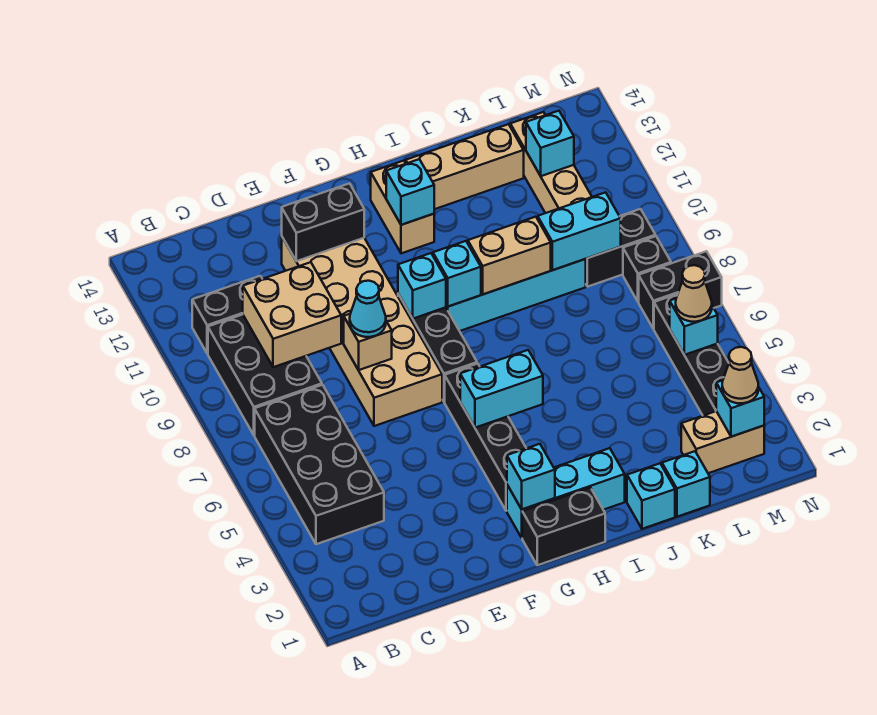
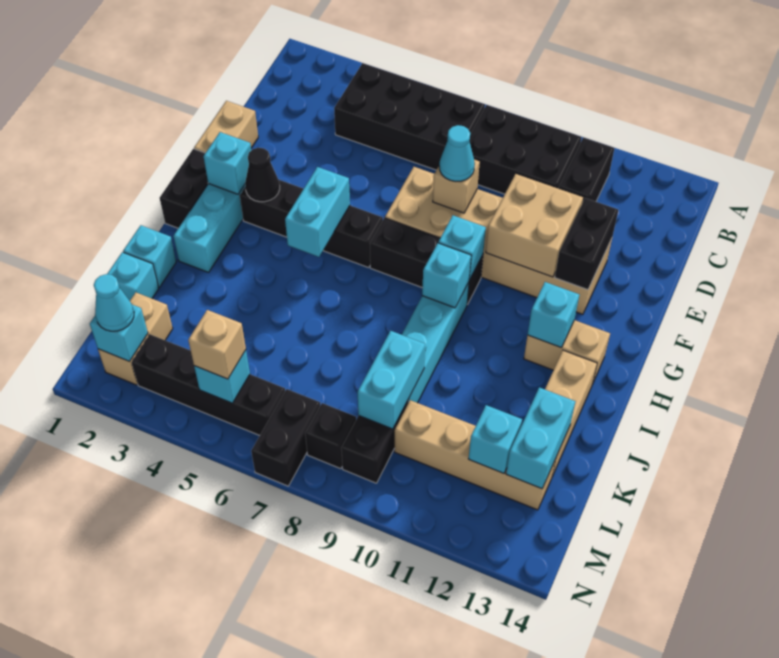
tan brick C9:D10 level 2 -> tan brick E10:F11 level 2
none -> black cone G3 level 2
tan brick I9:J9 level 2 -> tan brick E1:F1 level 1
none -> cyan brick K13:L13 level 2
tan cone M2 level 3 -> cyan cone M2 level 3
tan cone M5 level 3 -> tan brick M5 level 3

